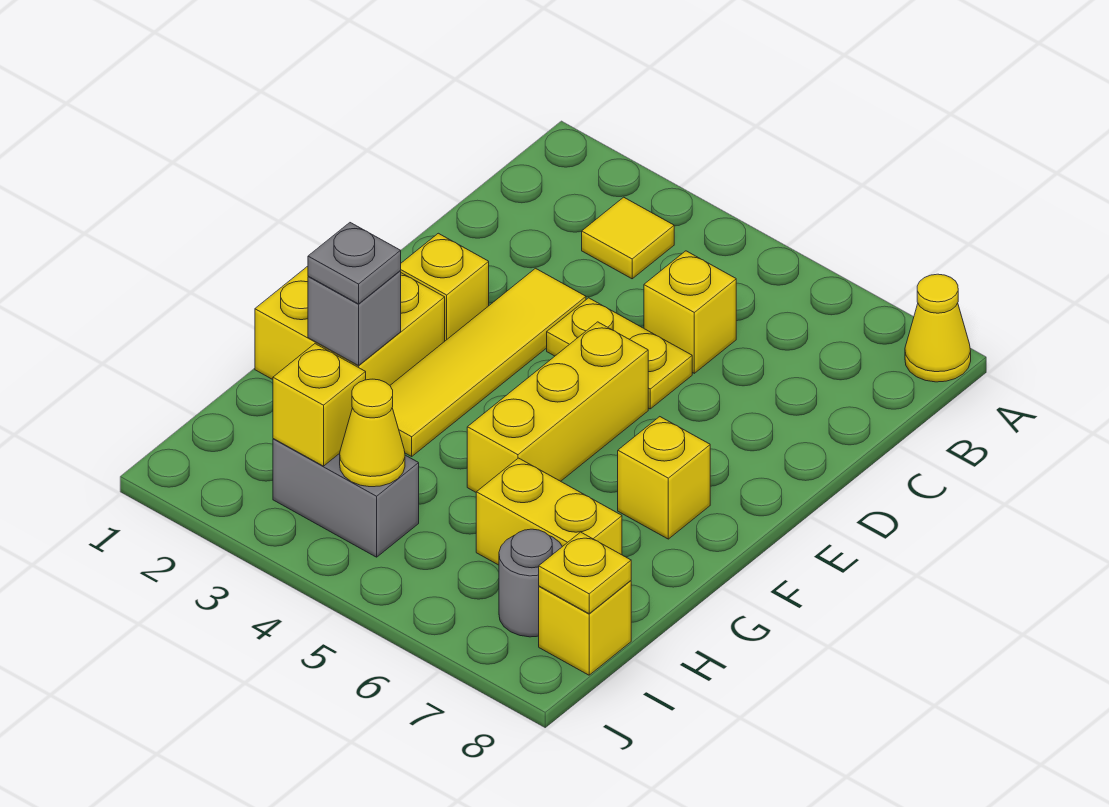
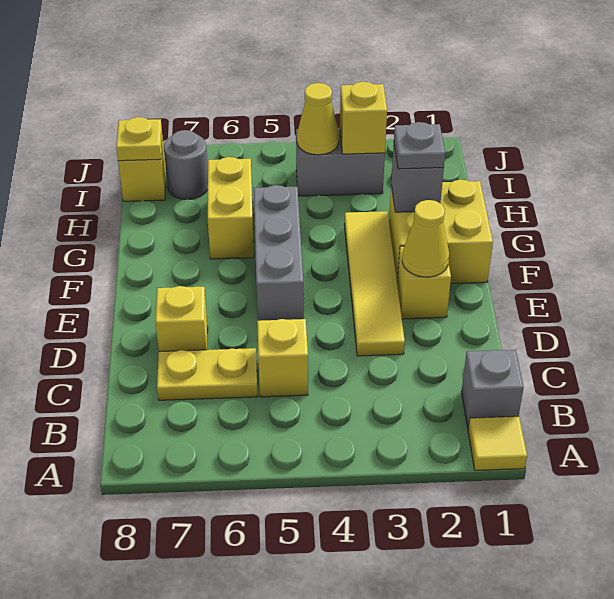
yellow cone A8 level 1 -> yellow cone E2 level 2
none -> grey brick B1 level 1
yellow tile B3 level 1 -> yellow tile A1 level 1
yellow plate D4:D5 level 1 -> yellow plate C6:C7 level 1
yellow brick E5:G5 level 1 -> grey brick E5:G5 level 1
yellow brick F7 level 1 -> yellow brick D7 level 1
yellow brick H6:H7 level 1 -> yellow brick G6:H6 level 1

